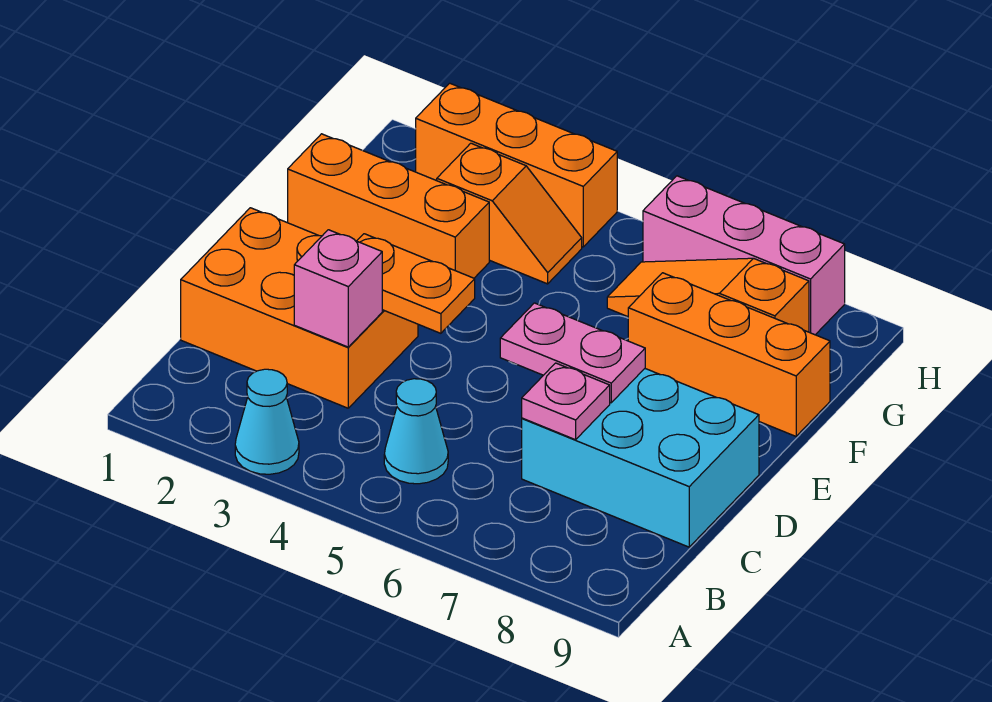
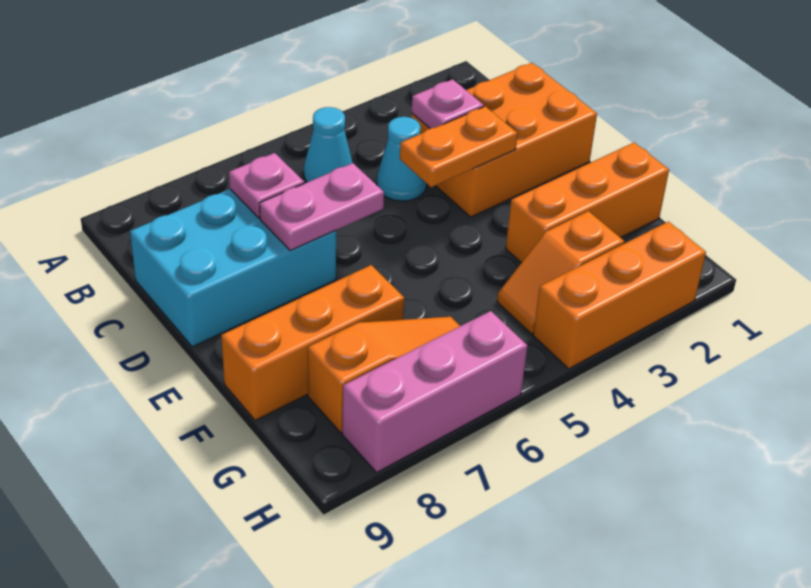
cyan cone A3 level 1 -> cyan cone C4 level 1
pink brick C3 level 2 -> pink plate C3 level 2

